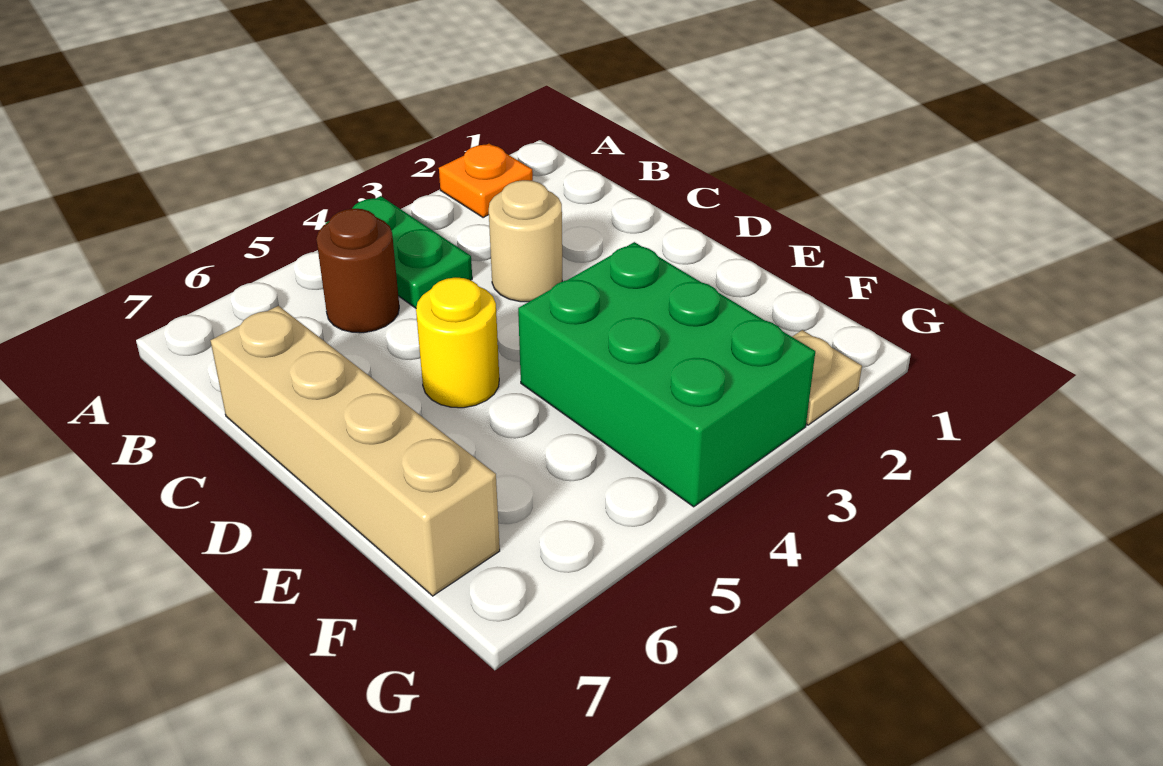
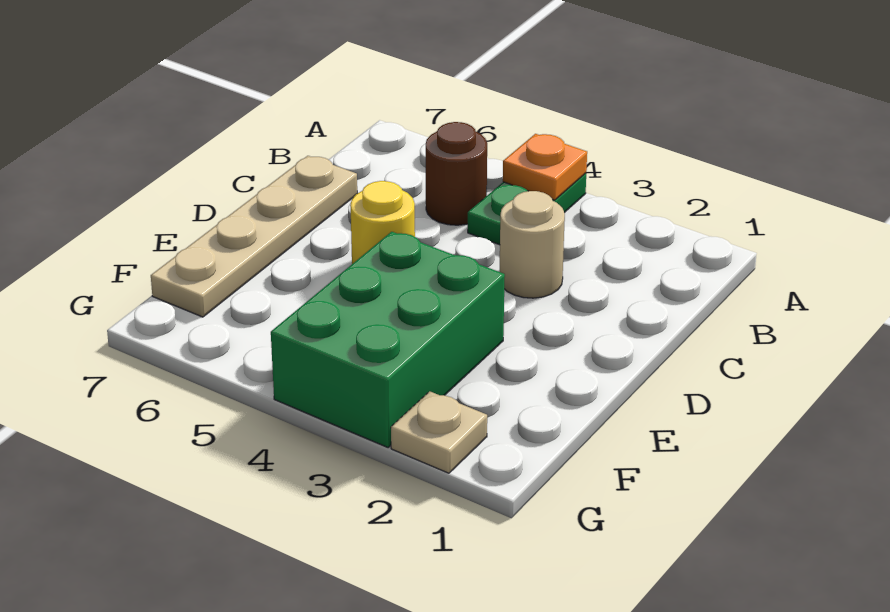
orange plate A2 level 1 -> orange plate A4 level 2
tan brick C7:F7 level 1 -> tan plate C7:F7 level 1

